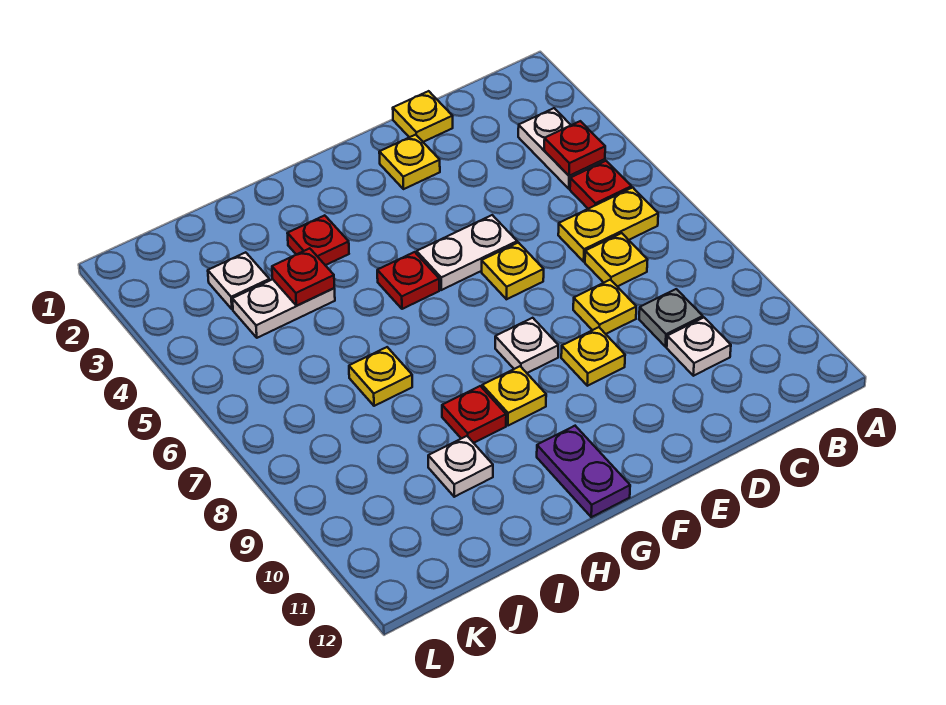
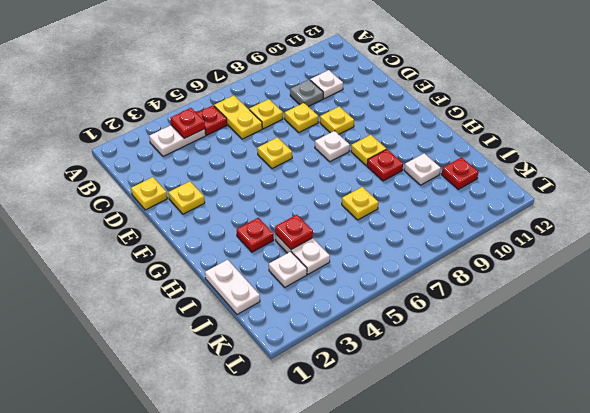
white plate E5:F5 level 1 -> white plate I1:J1 level 1
red plate G5 level 1 -> red plate J11 level 1
purple plate G11:G12 level 1 -> none

